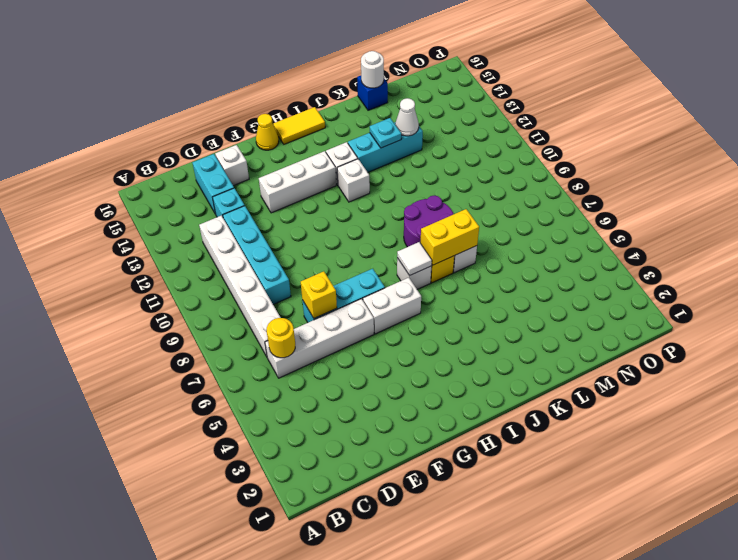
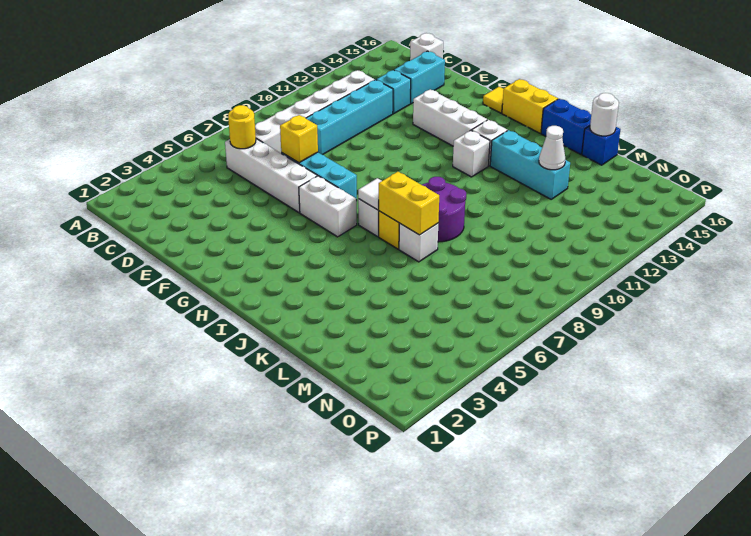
white brick E15 level 1 -> white brick C16 level 1
yellow cone G16 level 1 -> yellow tile G16 level 1
yellow tile H16:I16 level 1 -> yellow brick H16:I16 level 1
none -> blue brick J16:K16 level 1
cyan plate K13 level 2 -> none

